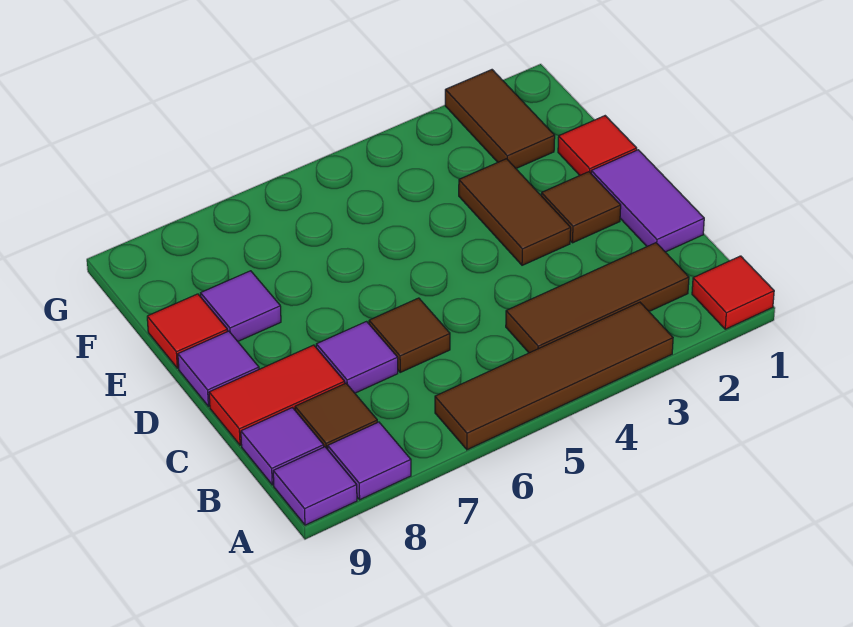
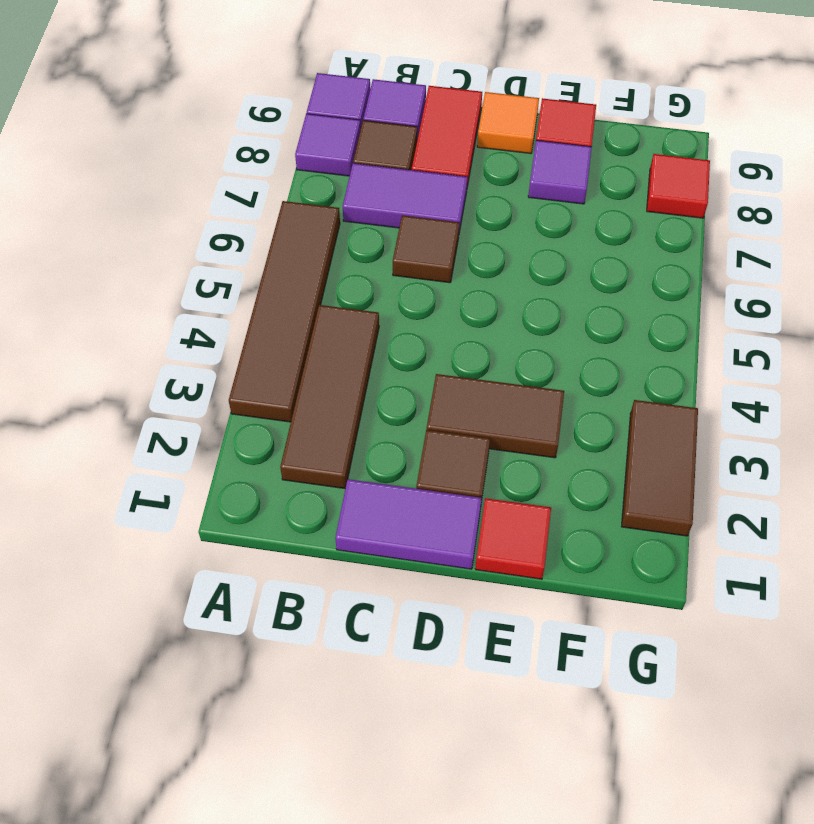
red tile A1 level 1 -> red tile G8 level 1
purple tile C7 level 1 -> purple tile B7:C7 level 1
purple tile D9 level 1 -> orange tile D9 level 1
brown tile F2:G2 level 1 -> brown tile G2:G3 level 1

